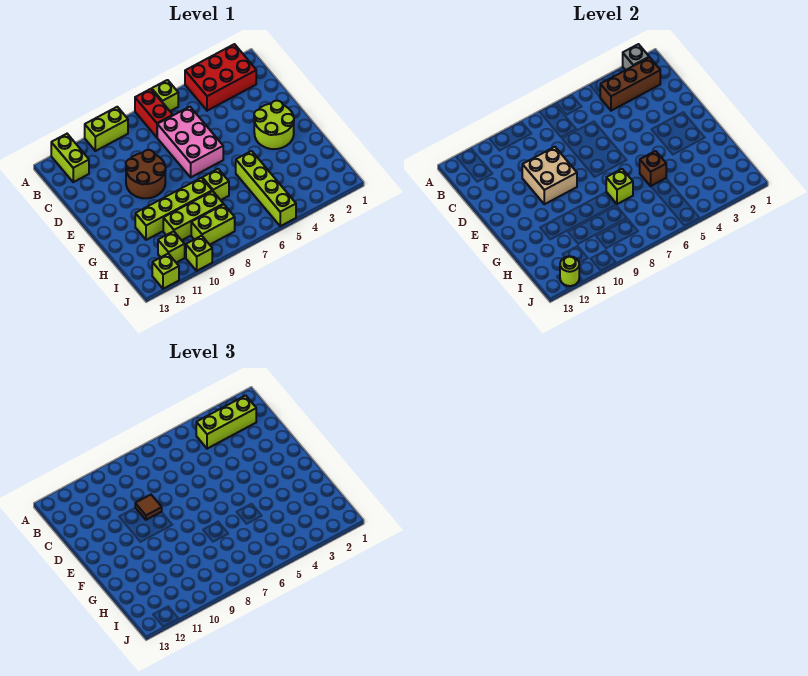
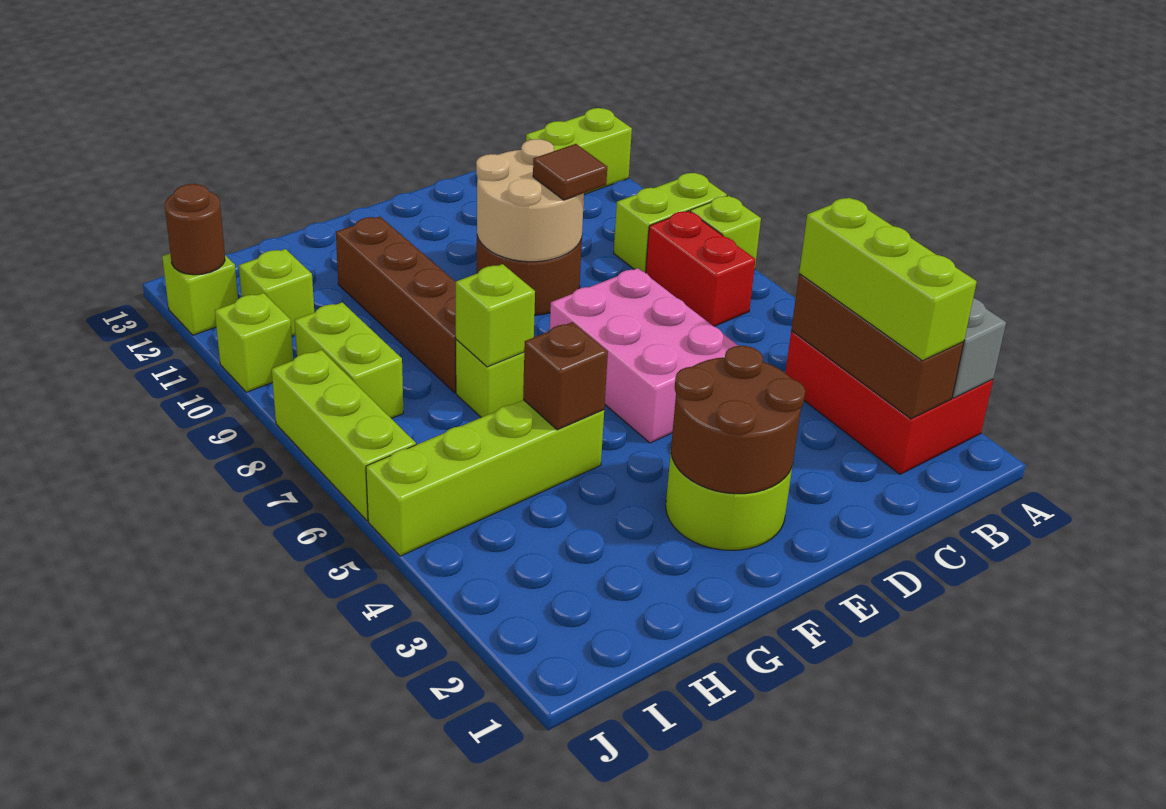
lime brick A6 level 1 -> lime brick A8 level 1
red brick A7:B7 level 1 -> red brick B7:B8 level 1
lime brick A9:A10 level 1 -> lime brick A9:B9 level 1
pink brick C6:E7 level 1 -> pink brick D5:E7 level 1
tan brick D9:E10 level 2 -> tan round brick D9:E10 level 2
none -> brown round brick E2:F3 level 2
lime brick G8:G11 level 1 -> brown brick G8:G11 level 1
lime brick H8:H10 level 1 -> lime brick J6:J8 level 1
lime round brick J12 level 2 -> brown round brick J12 level 2

